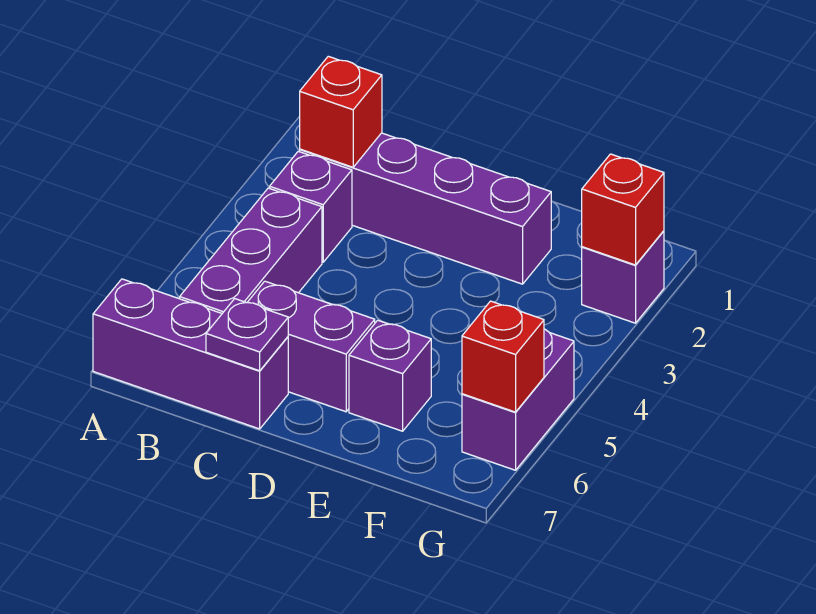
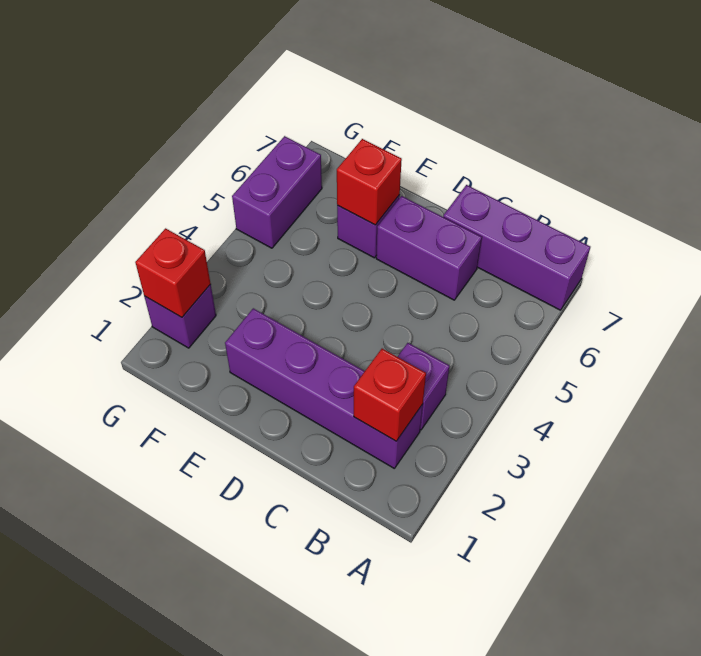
purple brick B4:B6 level 1 -> none
purple plate C7 level 2 -> none
red brick G6 level 2 -> red brick E6 level 2

